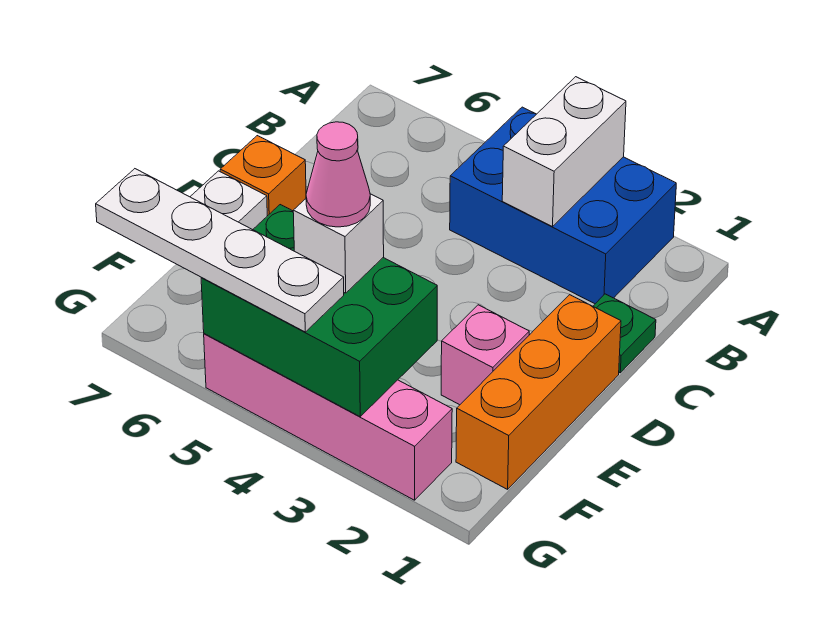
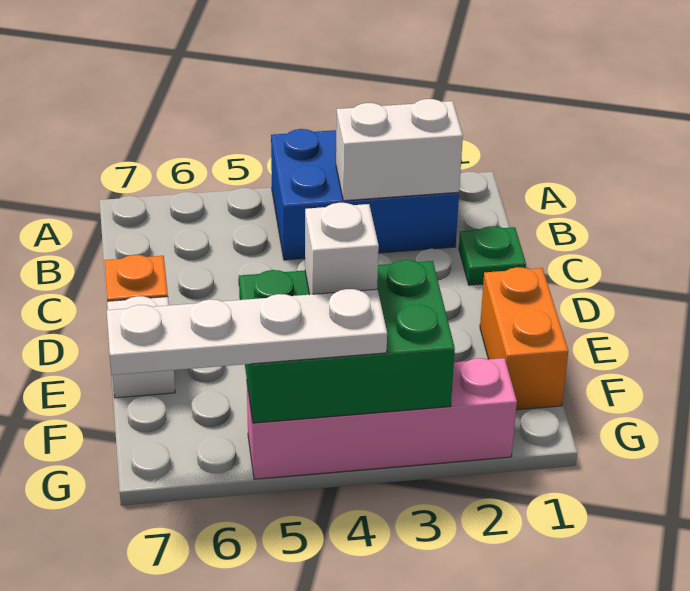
white brick A3:B3 level 2 -> white brick B2:B3 level 2
orange brick D1:F1 level 1 -> orange brick E1:F1 level 1
pink brick E2 level 1 -> none
pink cone F4 level 4 -> none

